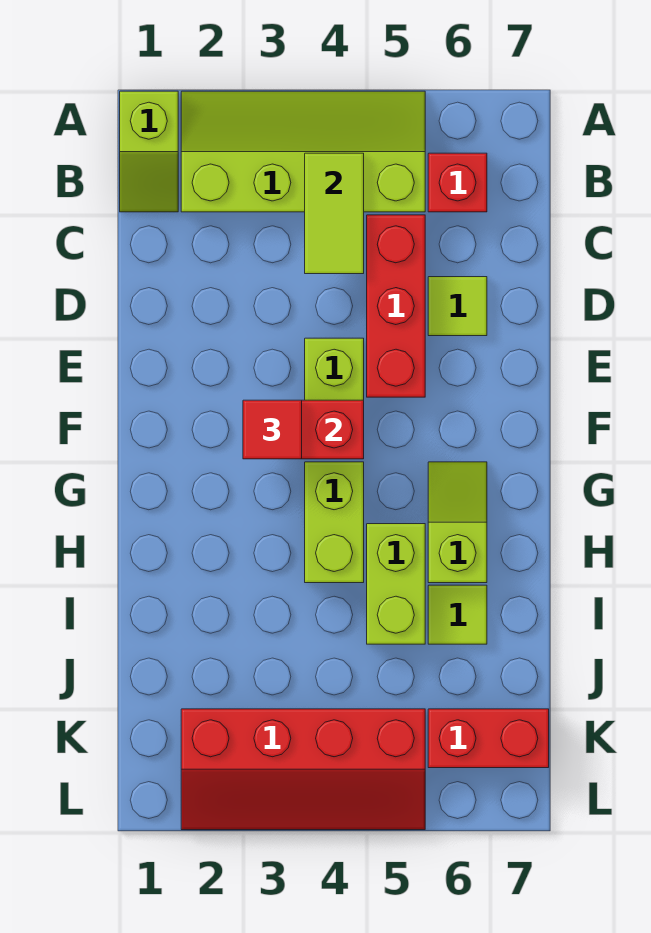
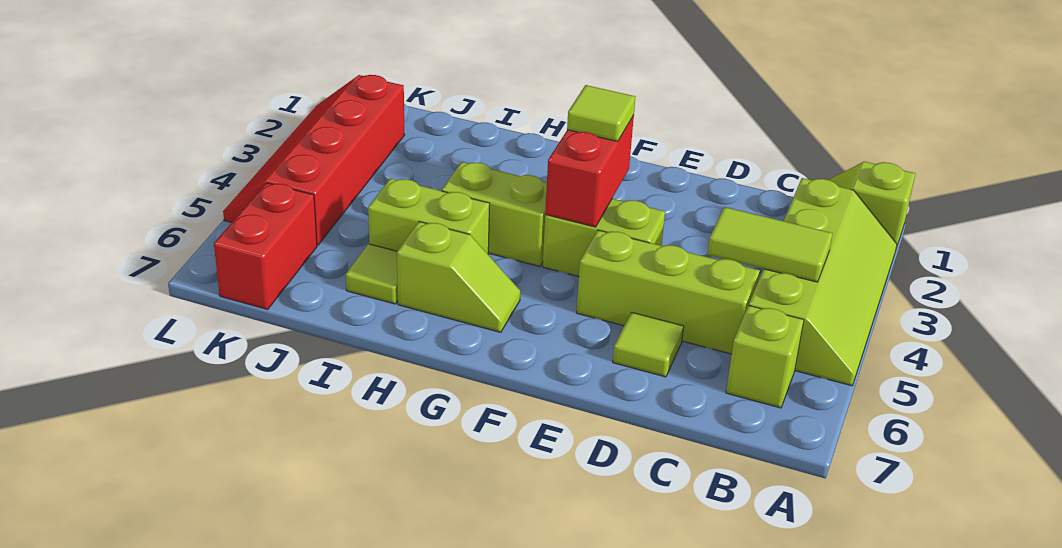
red brick B6 level 1 -> lime brick B6 level 1
red brick C5:E5 level 1 -> lime brick C5:E5 level 1
red tile F3 level 3 -> lime tile F3 level 3

